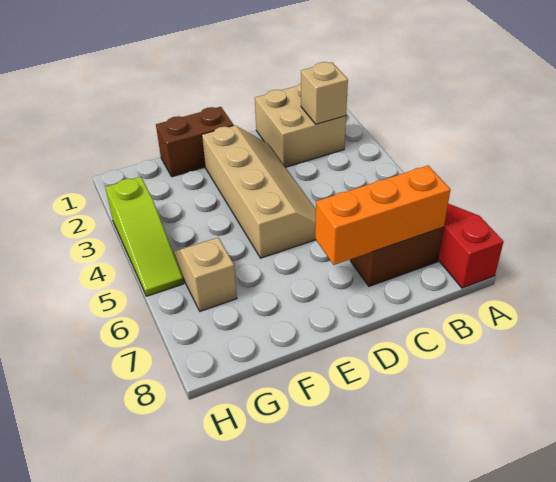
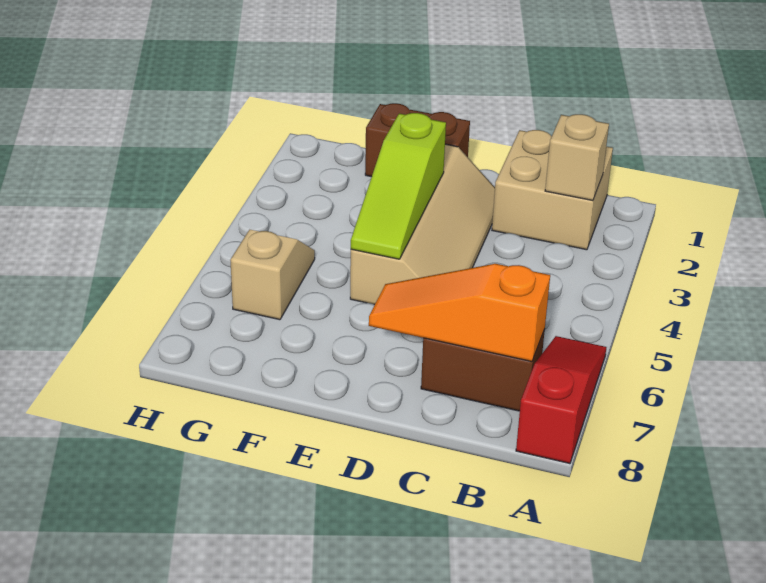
orange brick B7:D7 level 2 -> orange slope B7:D7 level 2 top B
lime slope H3:H5 level 1 top 3 -> lime slope E3:E5 level 2 top 3

